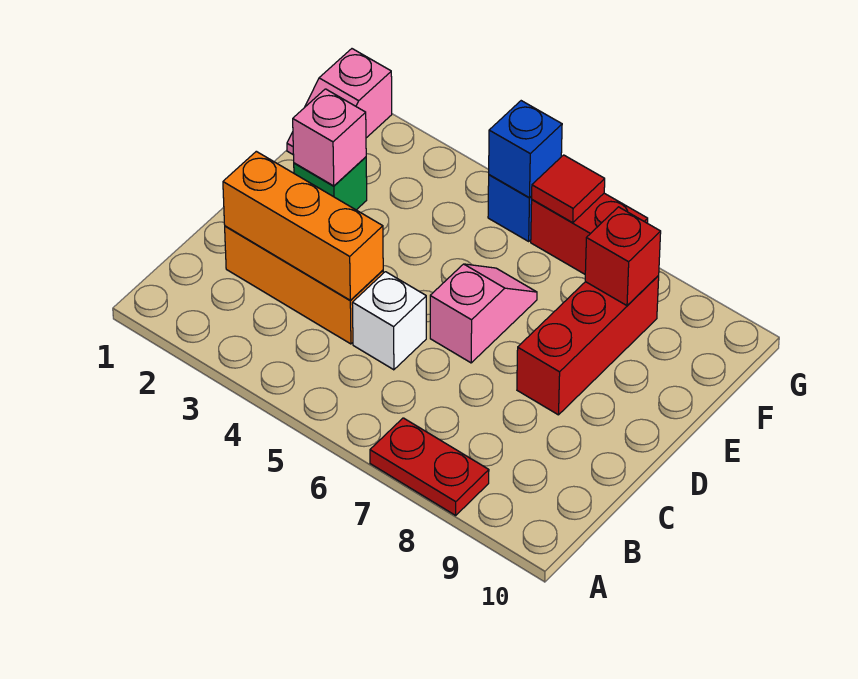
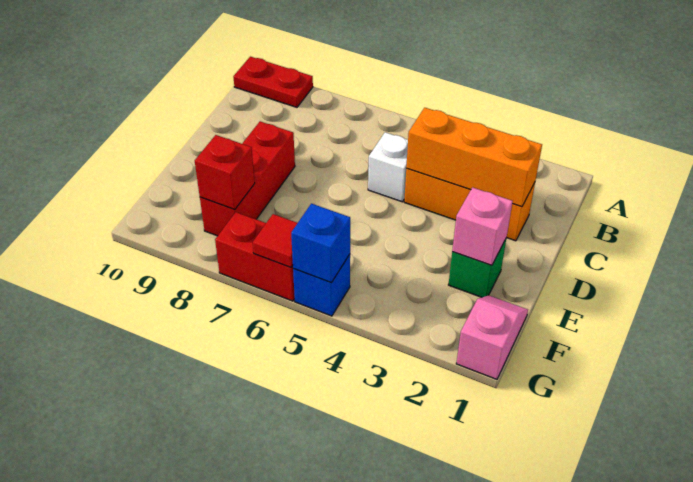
red plate A7:A8 level 1 -> red plate A9:A10 level 1
pink slope D6:E6 level 1 top D -> none

